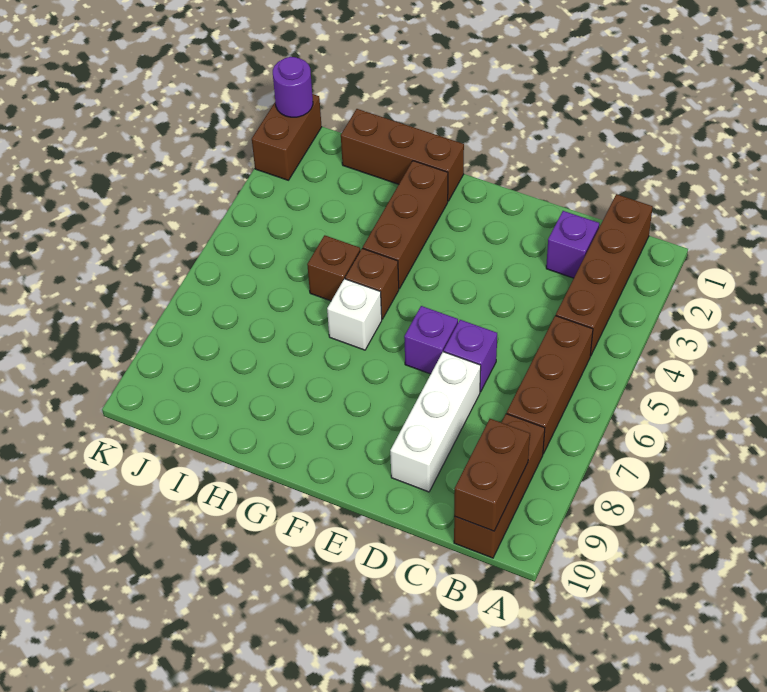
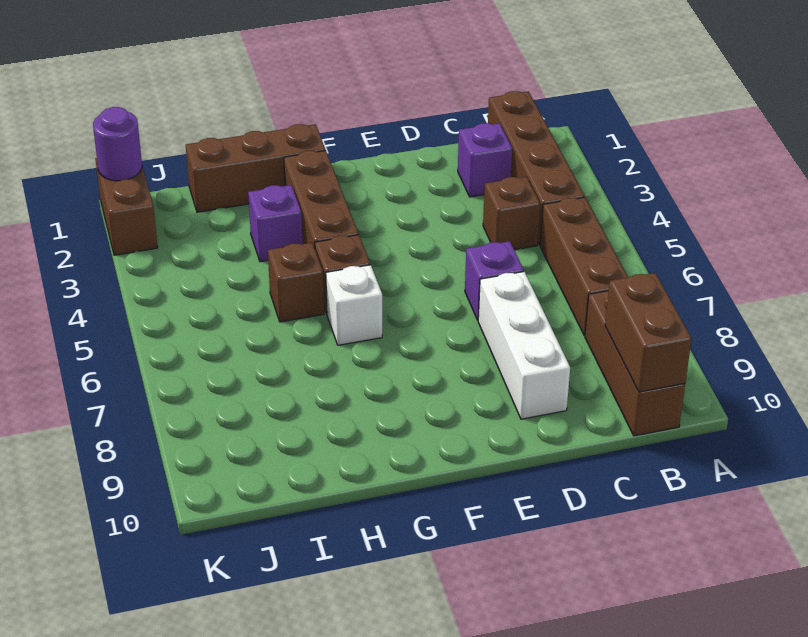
none -> brown brick C4 level 1
purple brick E6 level 1 -> purple brick H3 level 1

